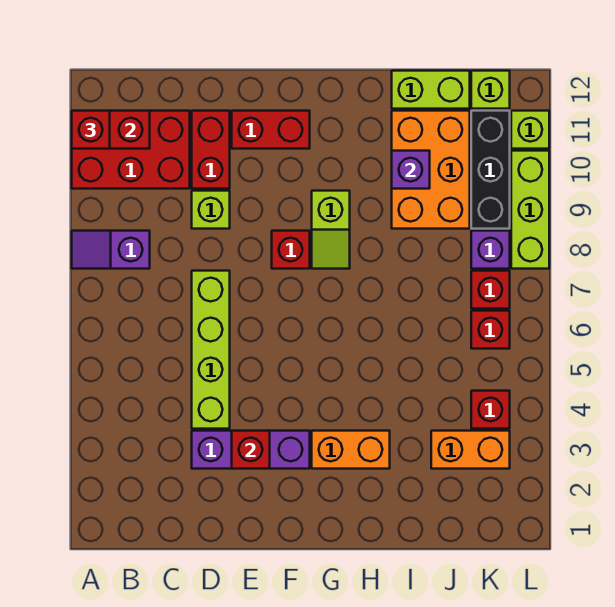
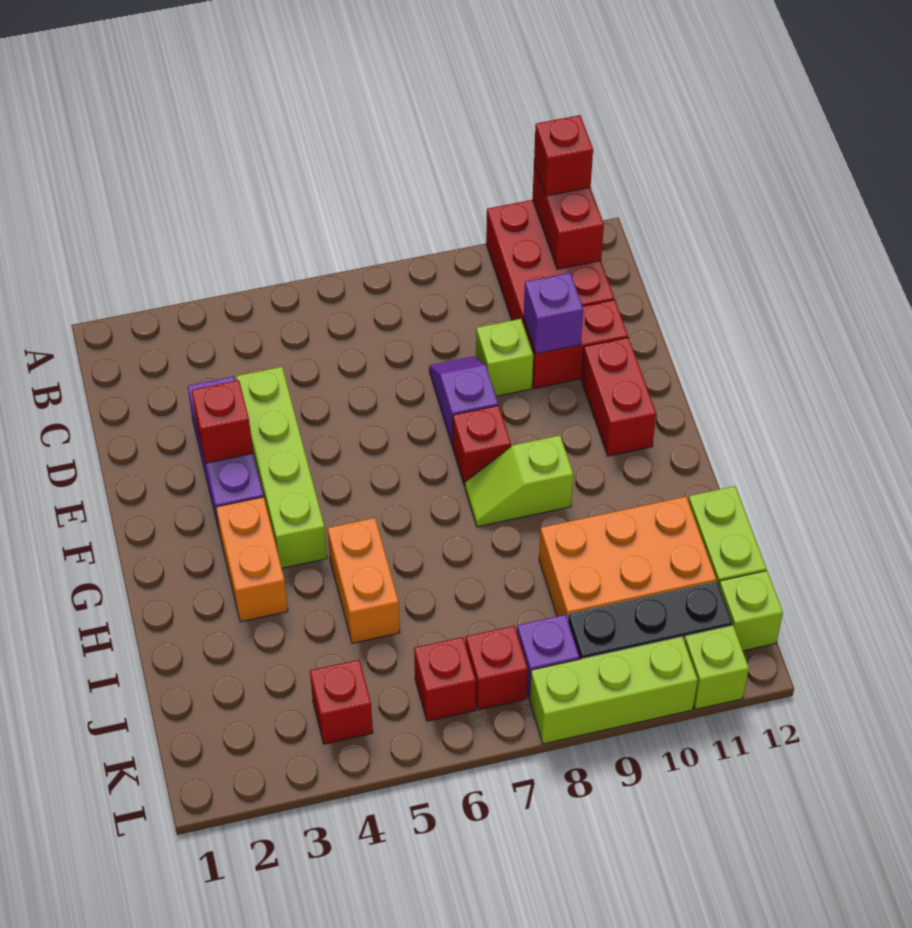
purple slope A8:B8 level 1 top B -> purple slope D8:E8 level 1 top E
lime brick D4:D7 level 1 -> lime brick D4:G4 level 1
purple brick I10 level 2 -> purple brick D10 level 2
orange brick J3:K3 level 1 -> orange brick H5:I5 level 1

